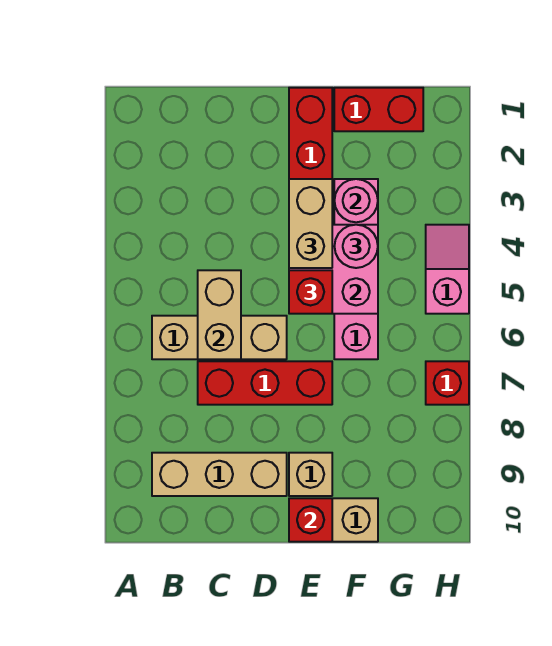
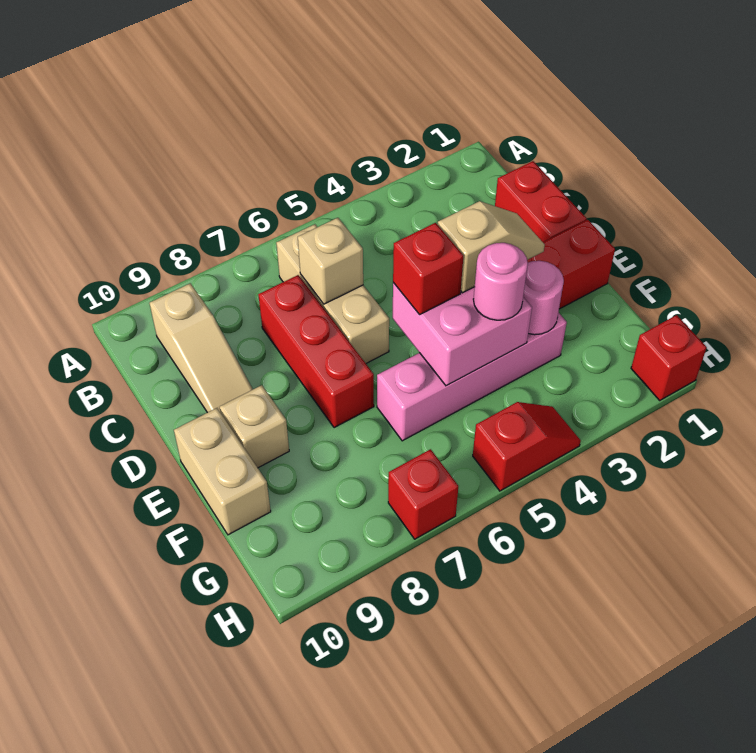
tan brick B9:D9 level 1 -> tan slope B9:D9 level 1 top B
tan brick C5:C6 level 2 -> tan brick C6 level 2
tan brick E3:E4 level 3 -> tan slope E3:E4 level 3 top 4
red brick E10 level 2 -> red brick H1 level 1
red brick F1:G1 level 1 -> red brick C1:D1 level 1
pink slope H4:H5 level 1 top 5 -> red slope H4:H5 level 1 top 5

